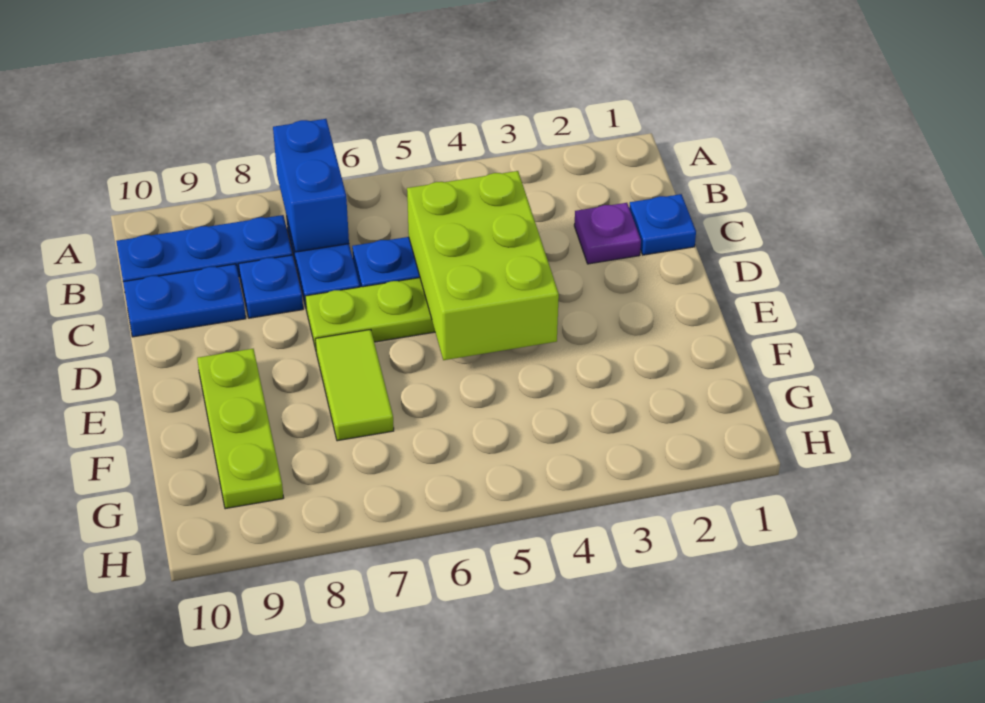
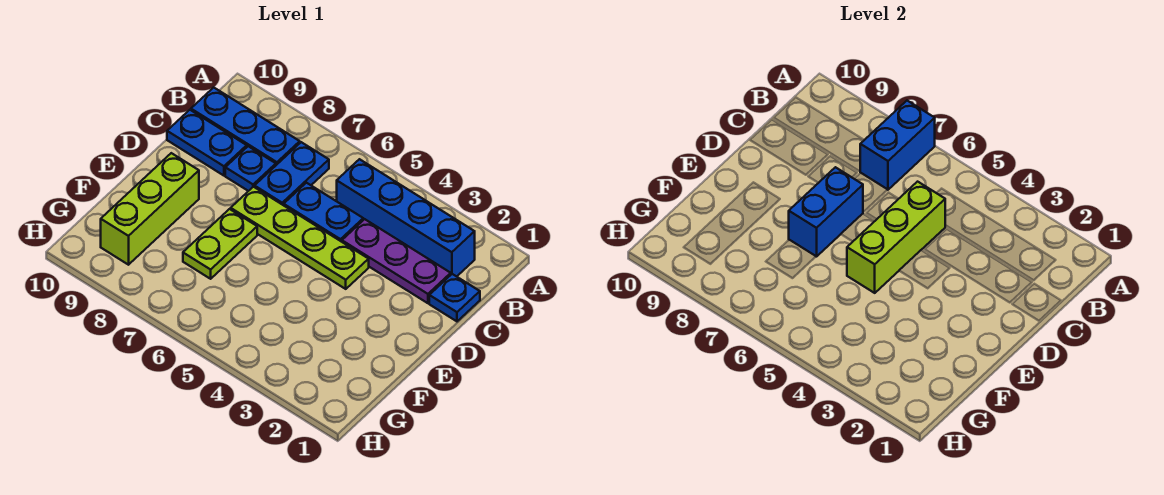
none -> blue brick B2:B5 level 1
purple plate C2 level 1 -> purple plate C2:C4 level 1
lime brick C4:E5 level 2 -> lime brick C5:E5 level 2
none -> blue brick D7:E7 level 2
lime tile E7:F7 level 1 -> lime plate E7:F7 level 1
lime plate E9:G9 level 1 -> lime brick E9:G9 level 1

